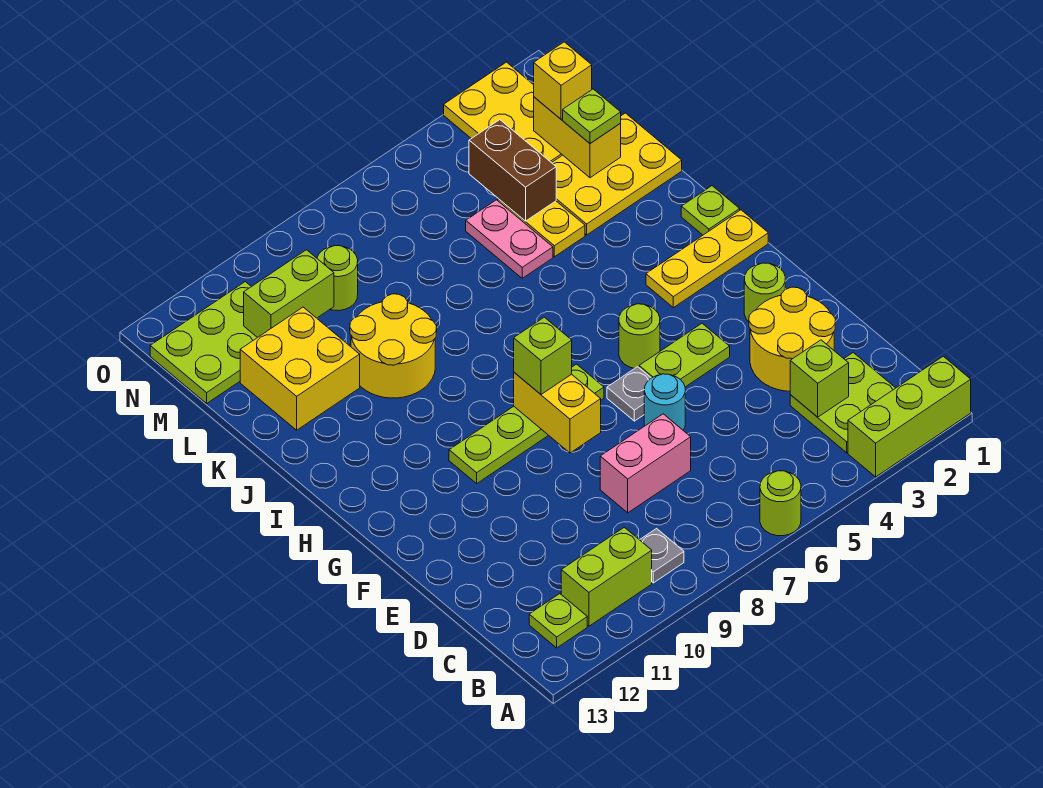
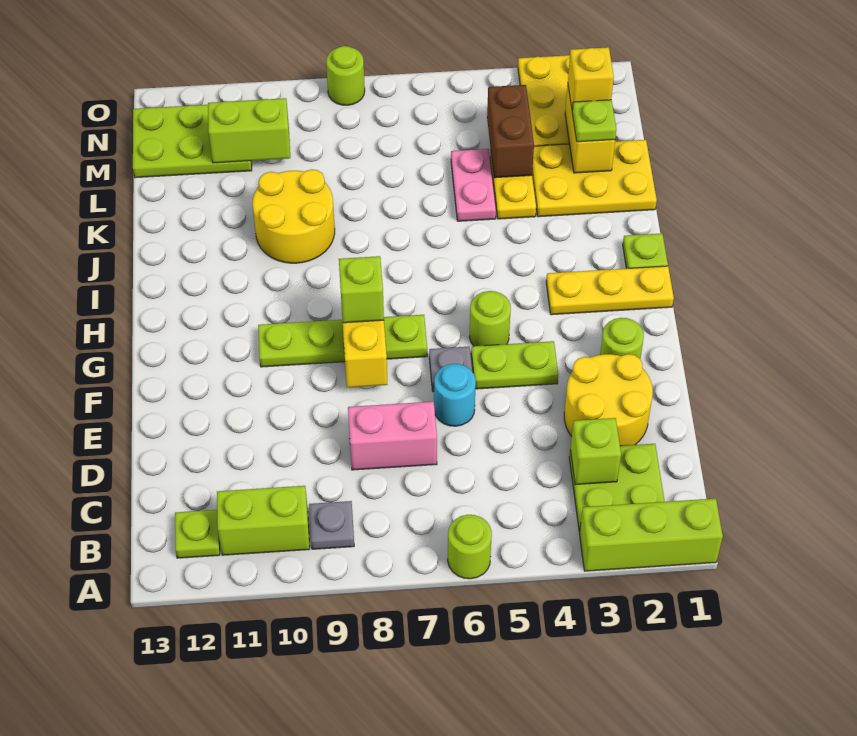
yellow brick K11:L12 level 1 -> none
lime round brick M9 level 1 -> lime round brick O8 level 1

